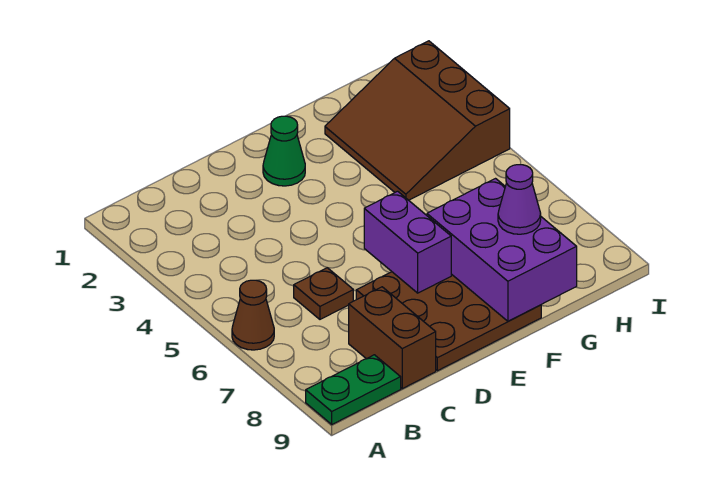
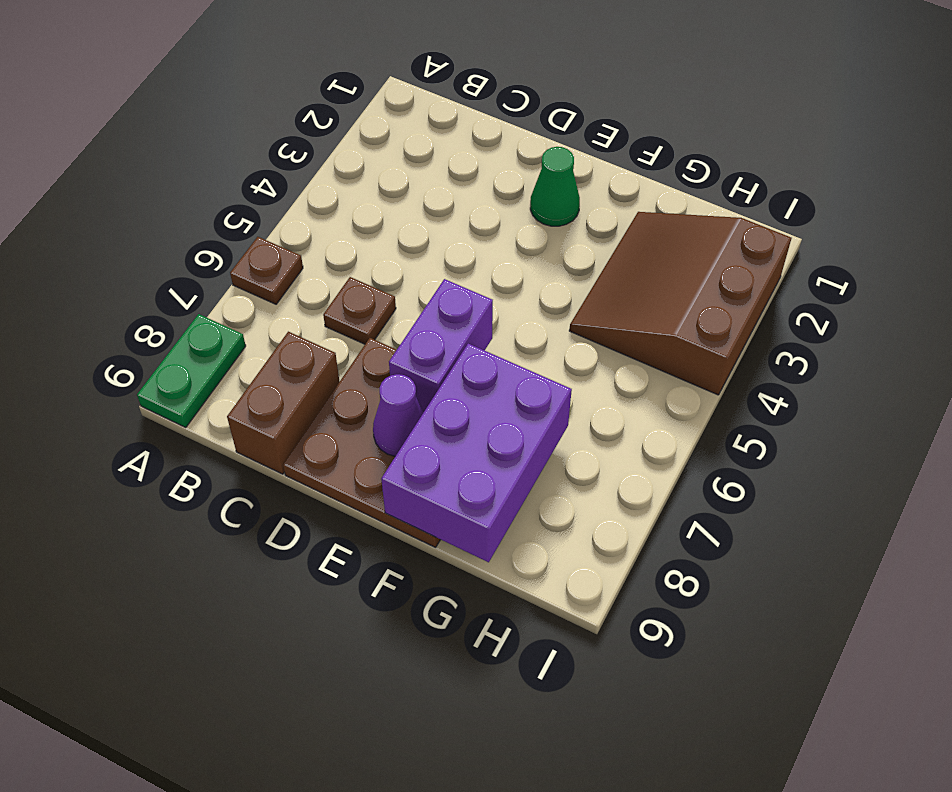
brown cone A6 level 1 -> brown plate A6 level 1
green plate A9:B9 level 1 -> green plate A8:A9 level 1
purple cone G8 level 3 -> purple cone E8 level 2

